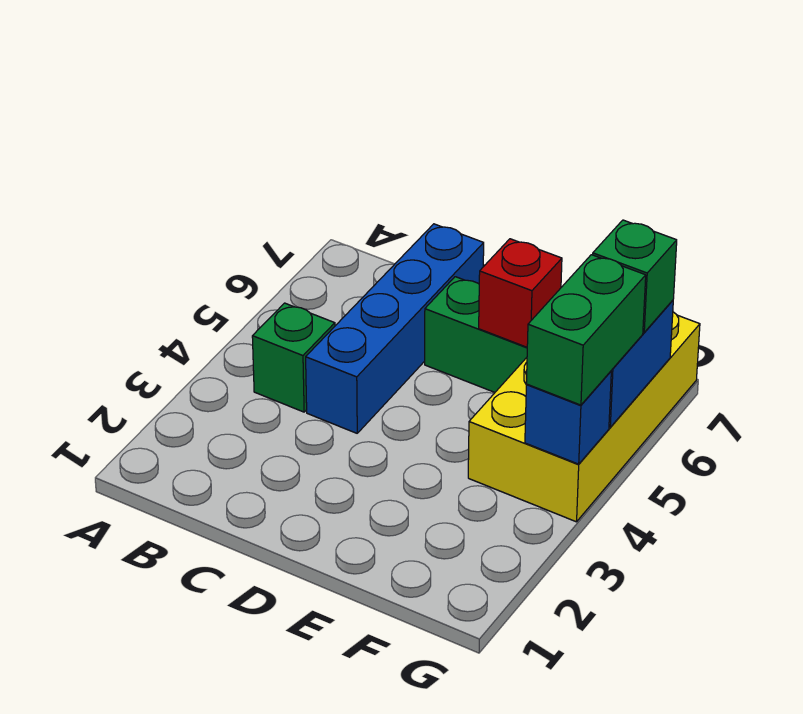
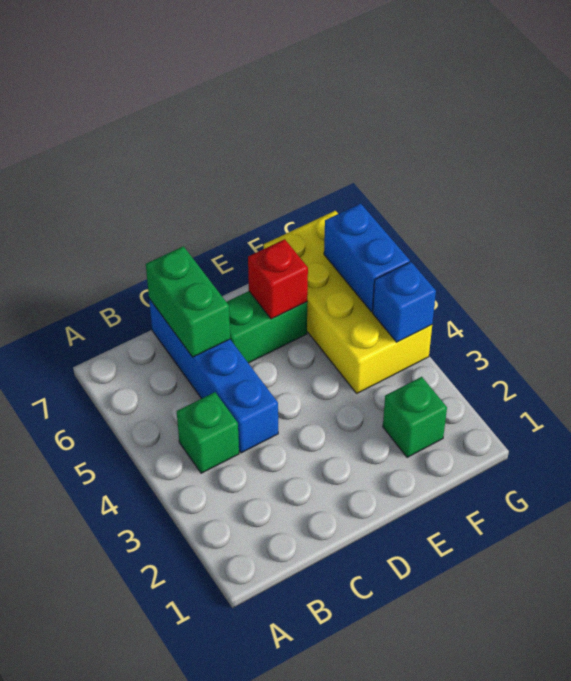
green brick G4:G5 level 3 -> green brick C6:C7 level 2
green brick G6 level 3 -> green brick F2 level 1

